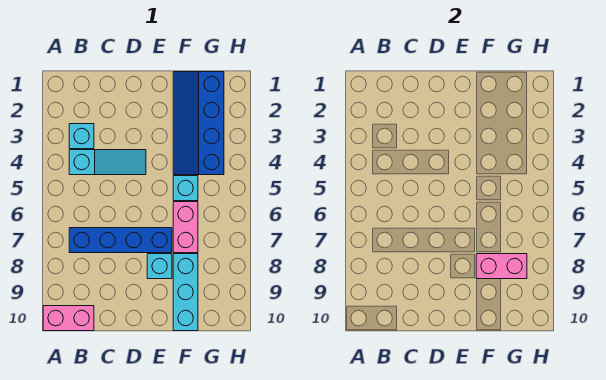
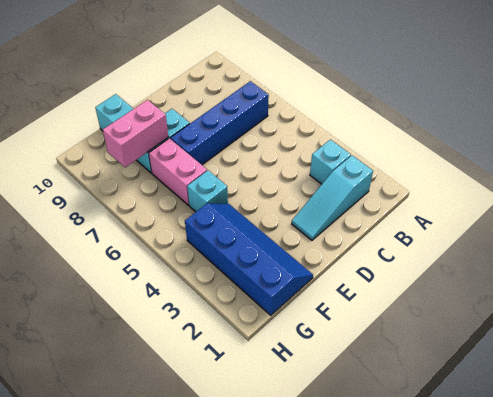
pink brick A10:B10 level 1 -> none
cyan slope B4:D4 level 1 top B -> cyan slope B2:D2 level 1 top B

